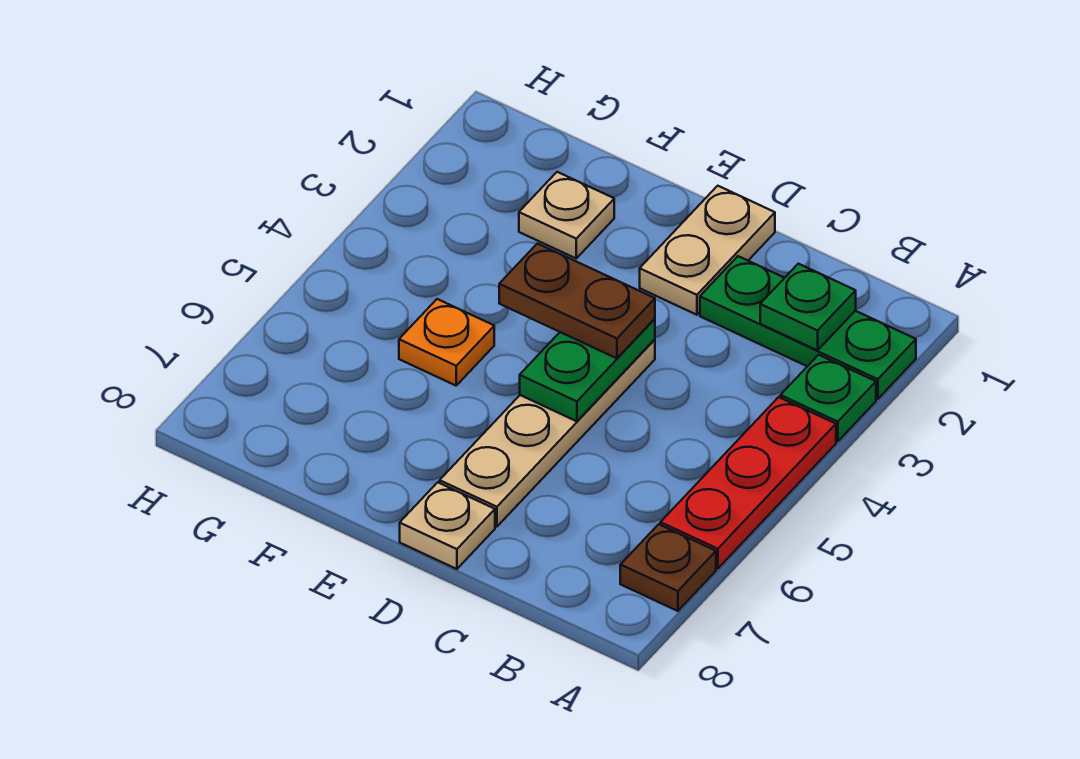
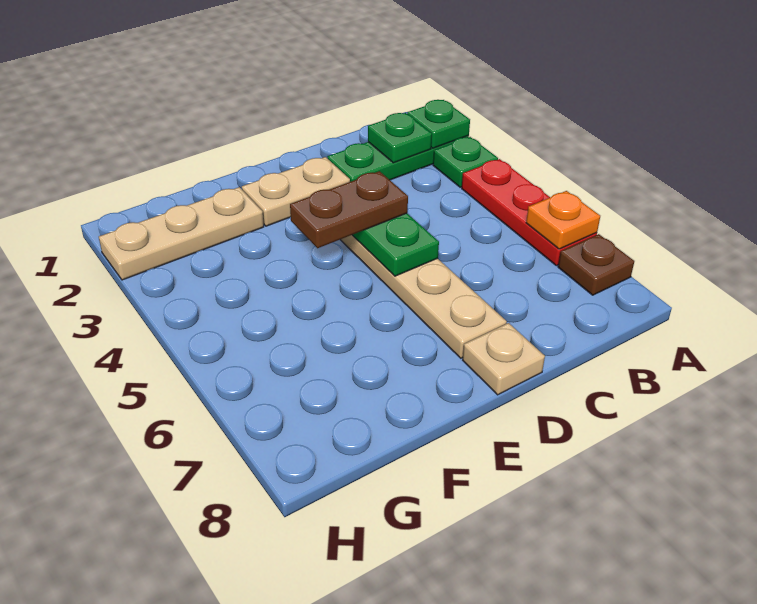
none -> green plate A2 level 2
tan plate D1:D2 level 1 -> tan plate D2:E2 level 1
tan plate F2 level 1 -> tan plate F2:H2 level 1
orange plate F5 level 1 -> orange plate A6 level 2

